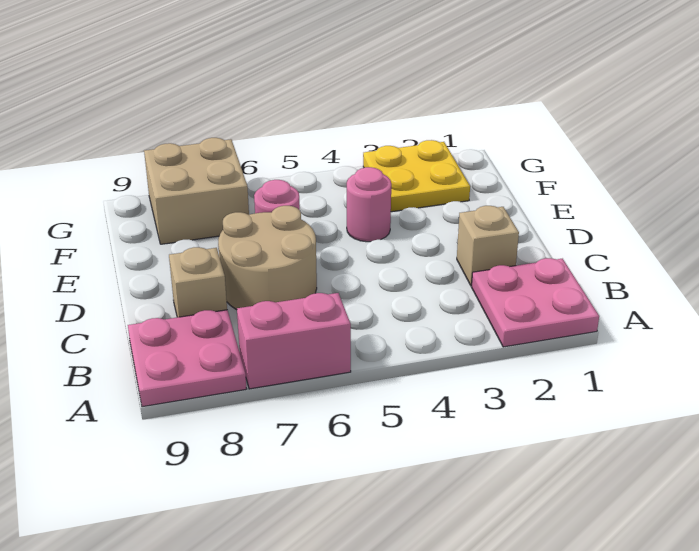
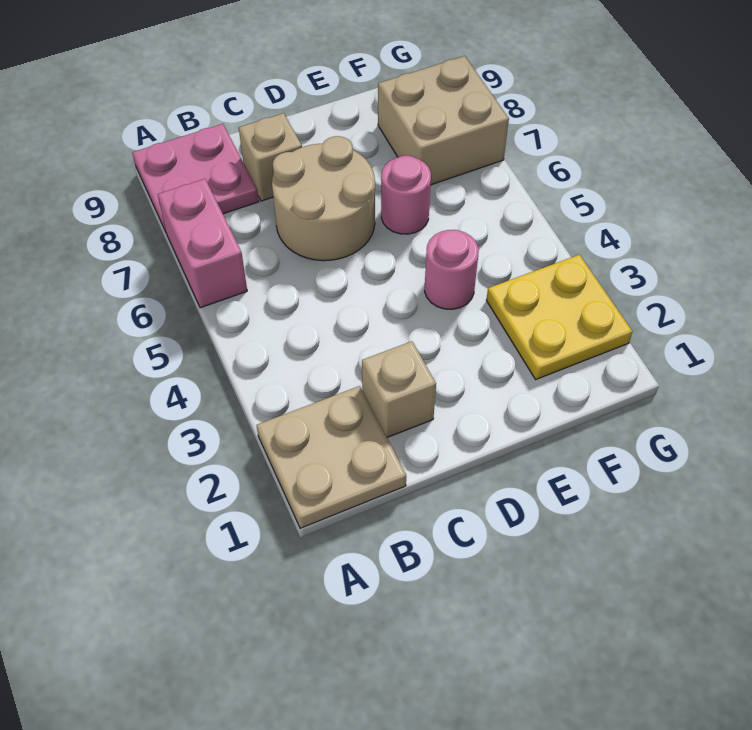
pink plate A1:B2 level 1 -> tan plate A1:B2 level 1

